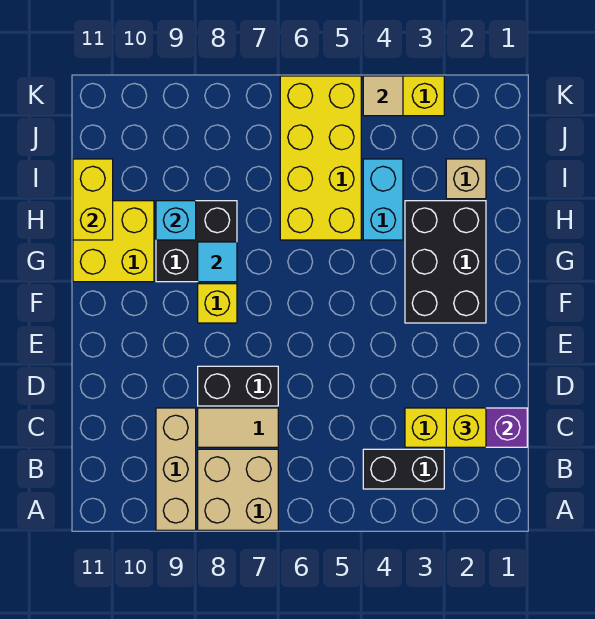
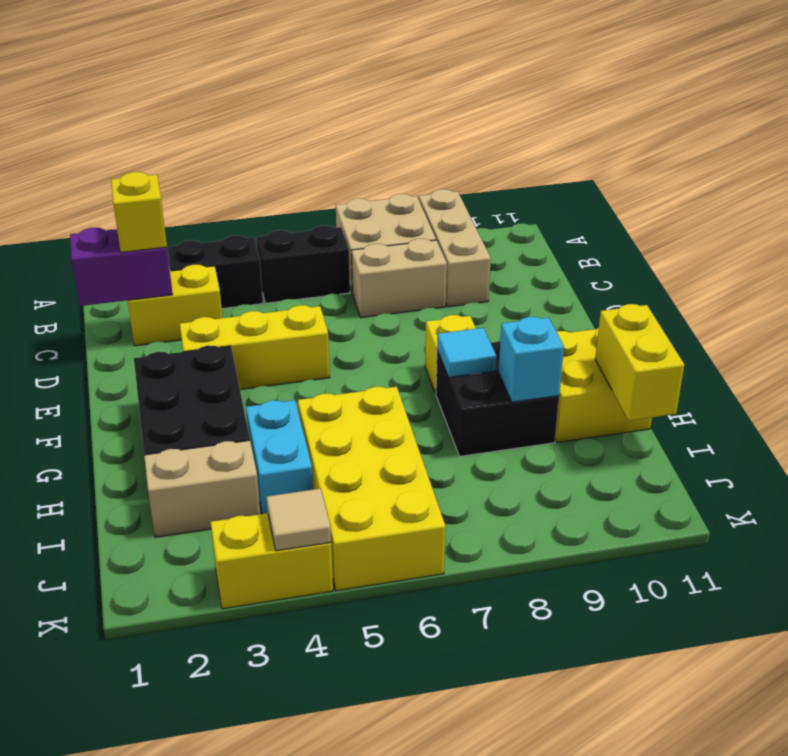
tan tile C7:C8 level 1 -> tan brick C7:C8 level 1
black brick D7:D8 level 1 -> black brick B5:B6 level 1
none -> yellow brick E3:E5 level 1
tan brick I2 level 1 -> tan brick I2:I3 level 1

